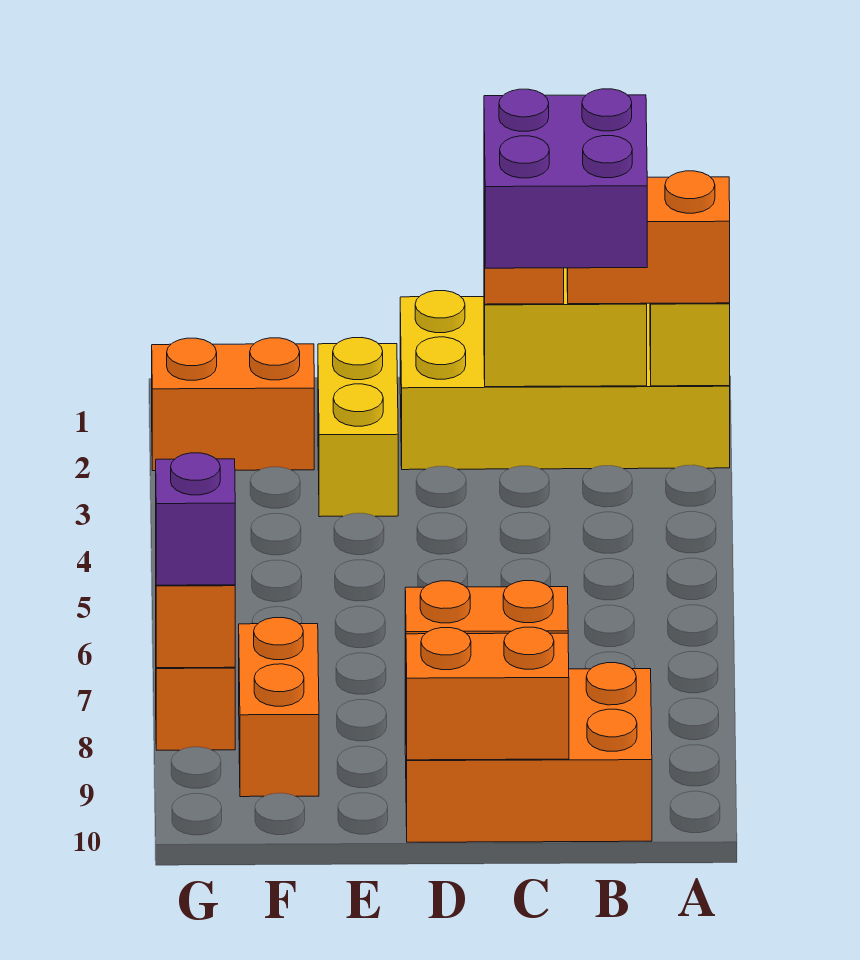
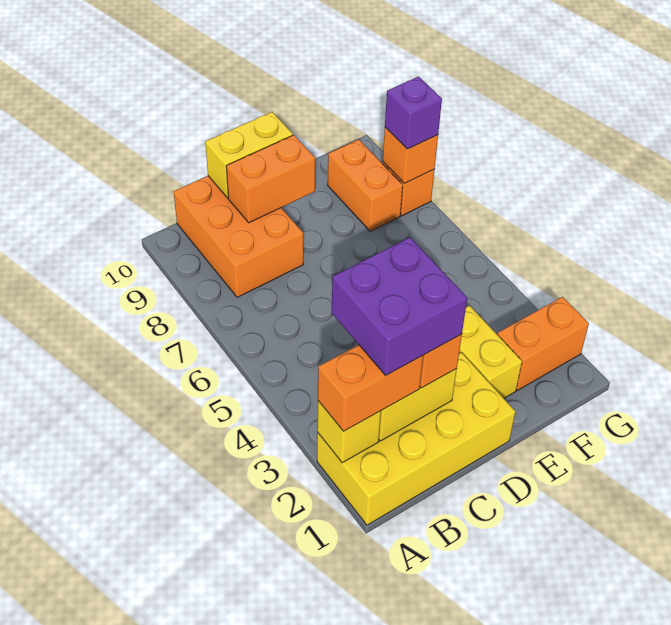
orange brick B9:D10 level 1 -> orange brick B8:C10 level 1
orange brick C10:D10 level 2 -> yellow brick C10:D10 level 2

